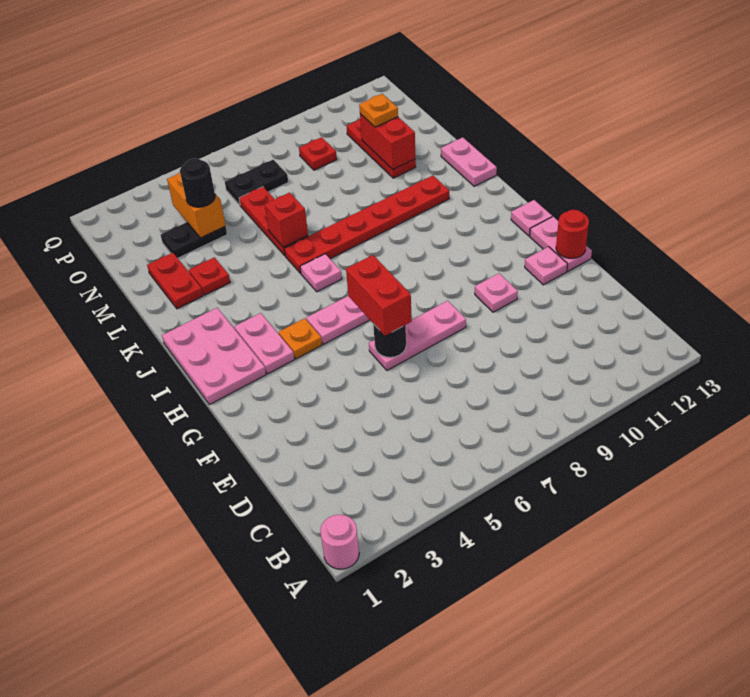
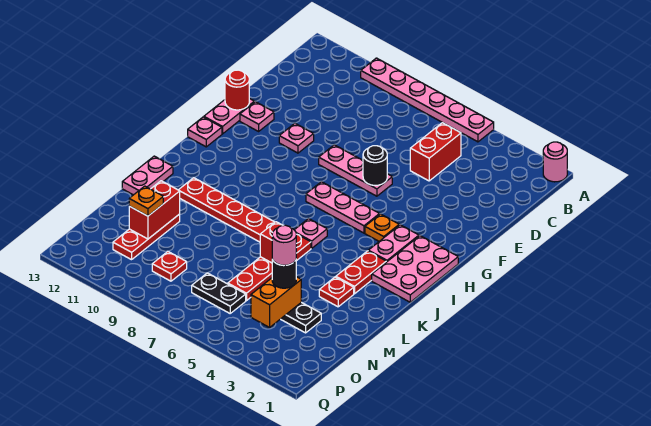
none -> pink plate A5:A10 level 1
red brick F6:G6 level 3 -> red brick C5:D5 level 1
red plate L2:M2 level 1 -> red plate J3:K3 level 1
none -> pink round brick N4 level 4

